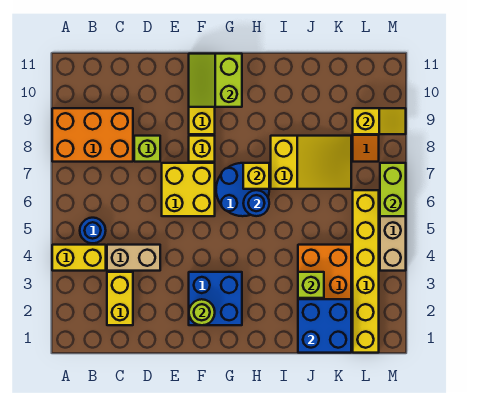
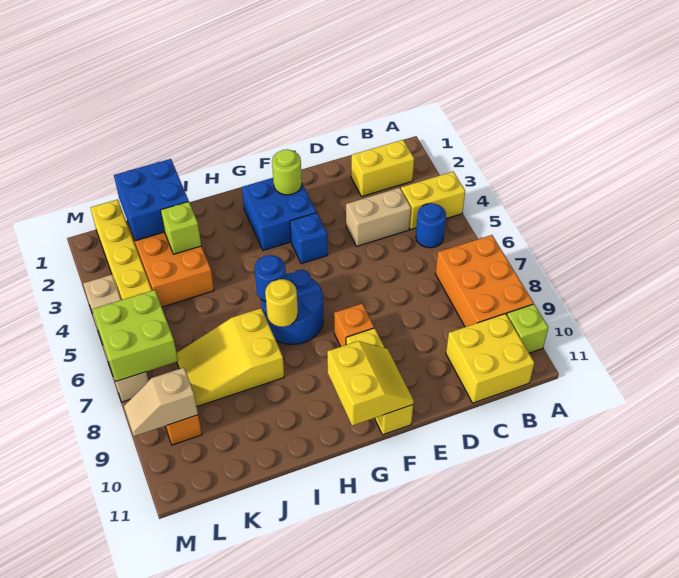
orange brick A8:C9 level 1 -> orange brick A7:B9 level 1
yellow brick C2:C3 level 1 -> yellow brick B2:C2 level 1
lime brick D8 level 1 -> lime brick A10 level 1
yellow brick E6:F7 level 1 -> yellow brick B10:C11 level 1
none -> blue brick F4 level 1
yellow brick F8 level 1 -> orange brick F8 level 1
lime slope F10:G11 level 2 top G -> yellow slope F10:G11 level 2 top G
yellow brick H7 level 2 -> yellow round brick H7 level 2
yellow slope L9:M9 level 2 top L -> tan slope L9:M9 level 2 top L
lime brick M6:M7 level 2 -> lime brick L6:M7 level 2

